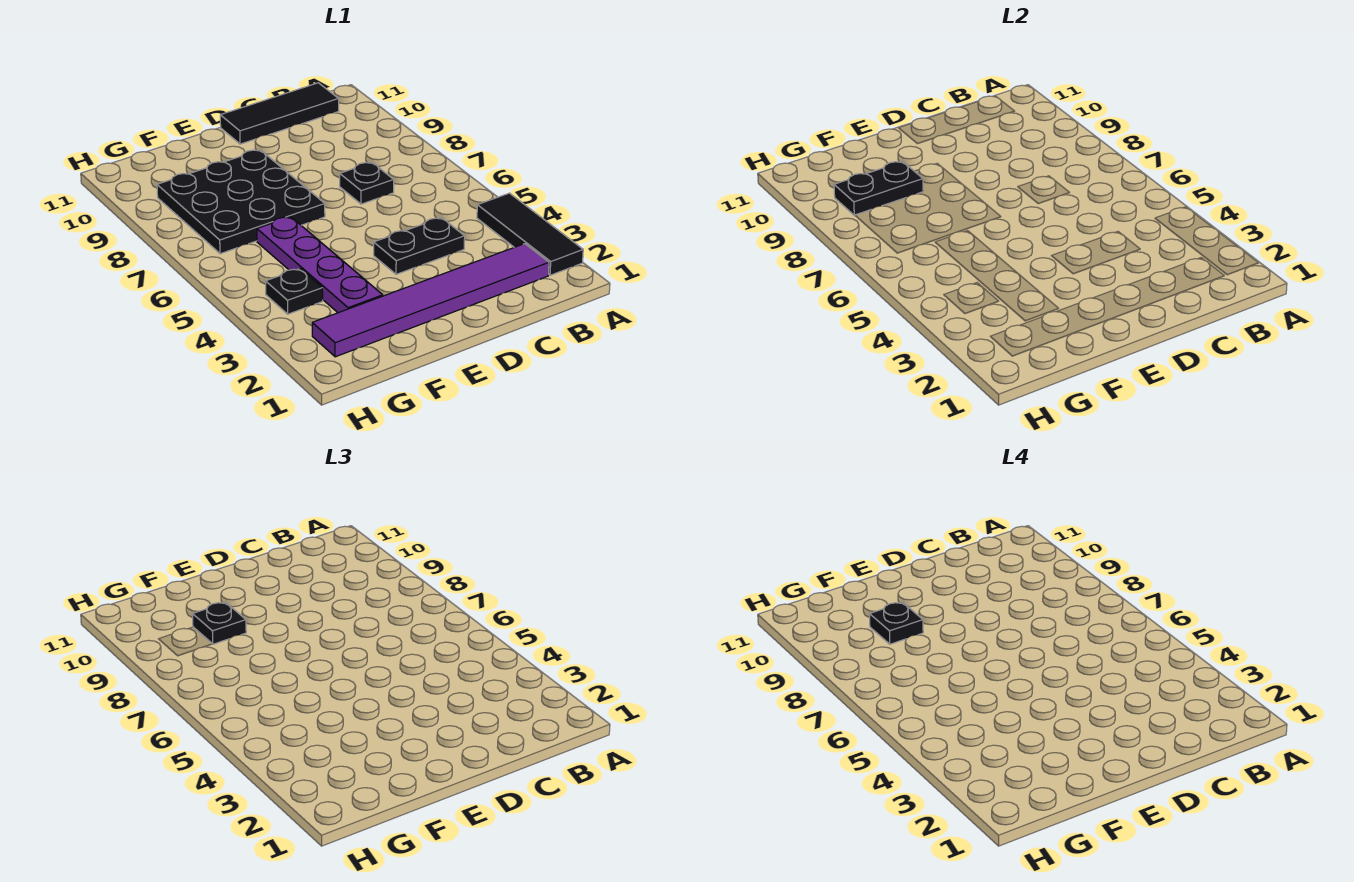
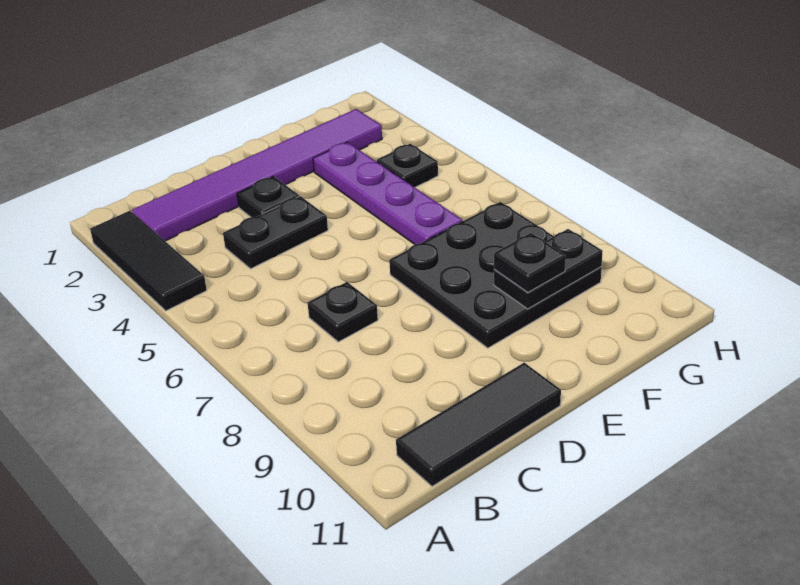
black plate F9 level 4 -> black plate D3 level 1

